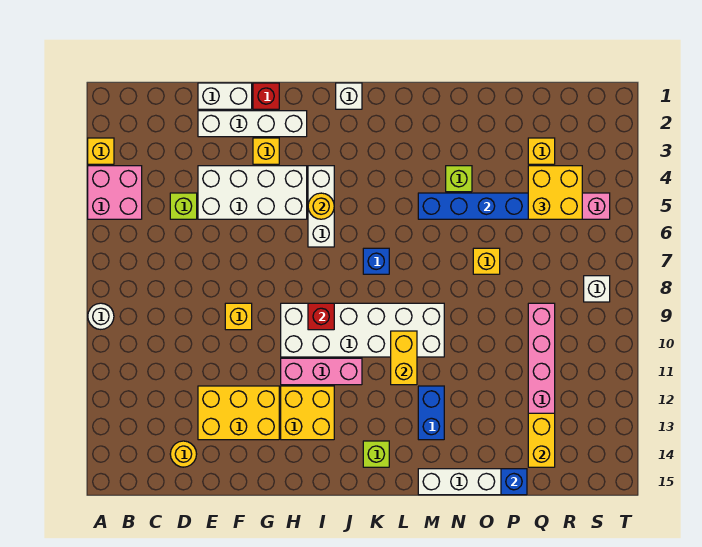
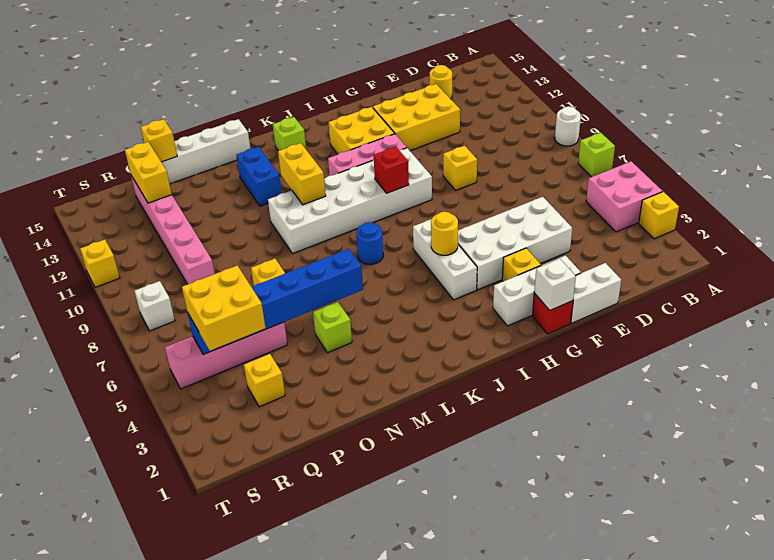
lime brick D5 level 1 -> lime brick A7 level 1
white brick E2:H2 level 1 -> white brick F2:H2 level 1
white brick J1 level 1 -> white brick G1 level 2
blue brick K7 level 1 -> blue round brick K7 level 1
blue brick P15 level 2 -> yellow brick P15 level 2
none -> yellow brick T11 level 1

